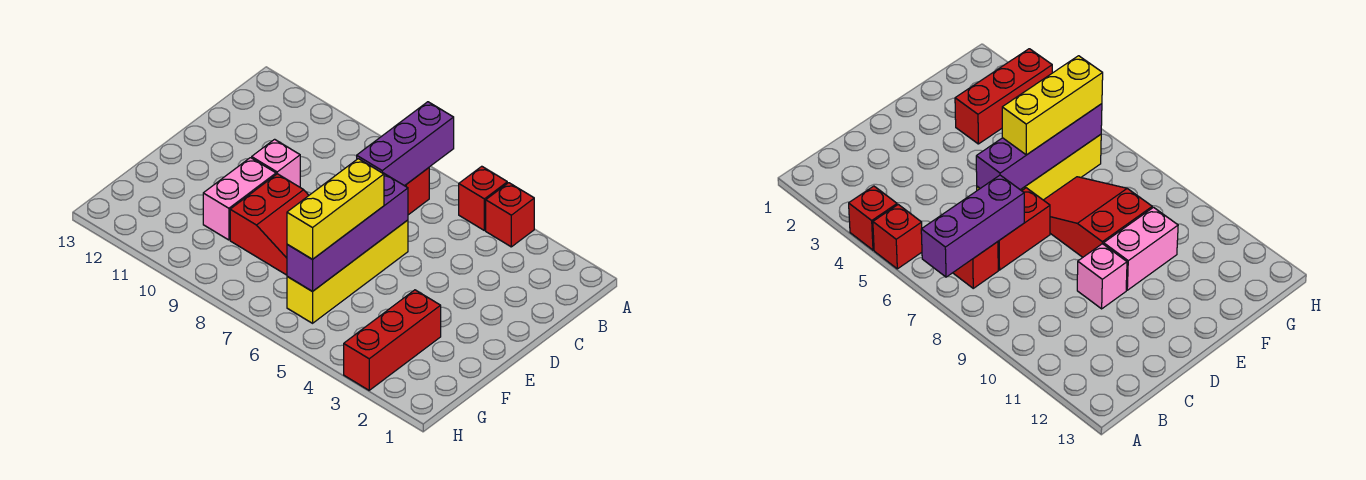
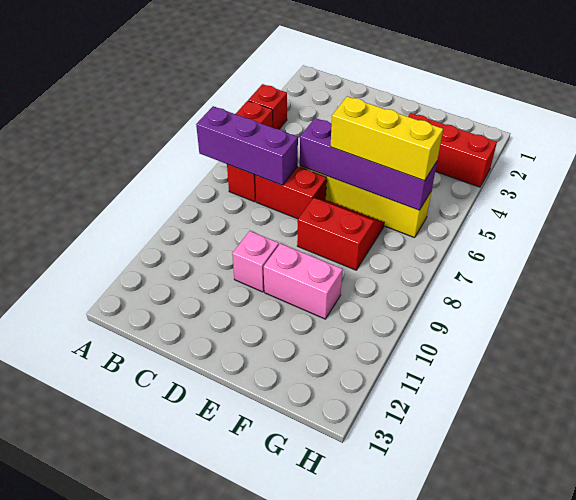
red slope E7:F9 level 1 top 9 -> red slope E7:F8 level 1 top 8

